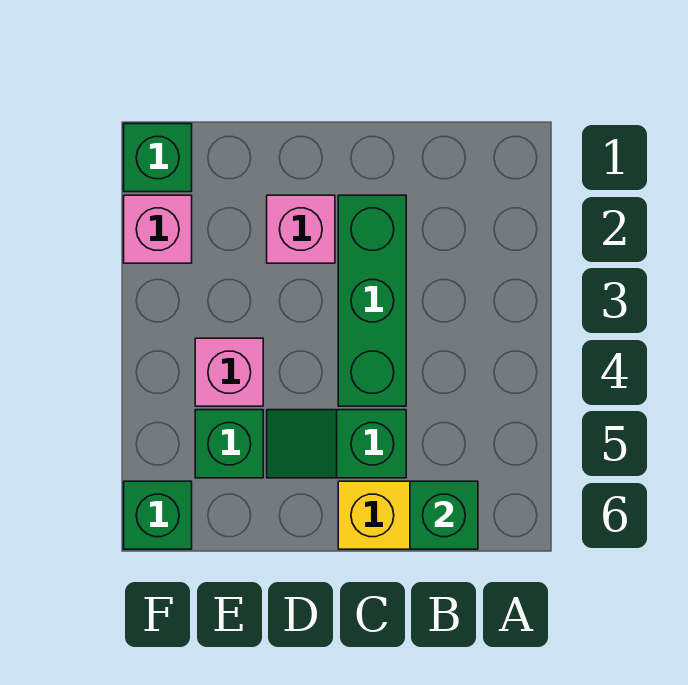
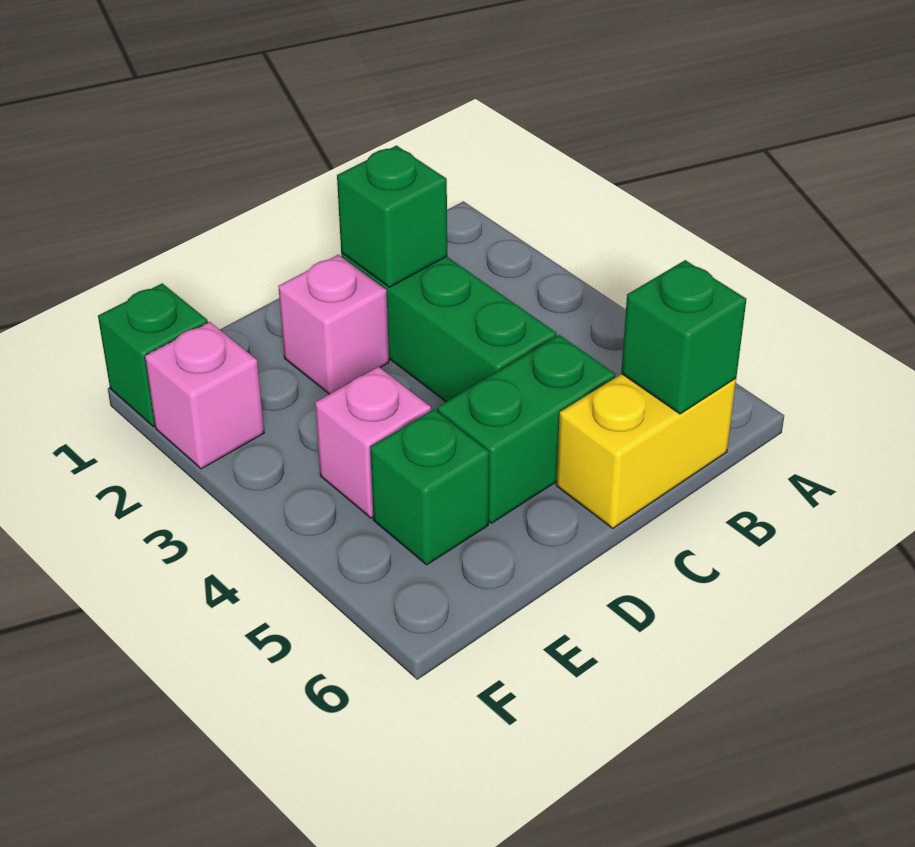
green slope C5:D5 level 1 top C -> green brick C5:D5 level 1
green brick F6 level 1 -> green brick C2 level 2

